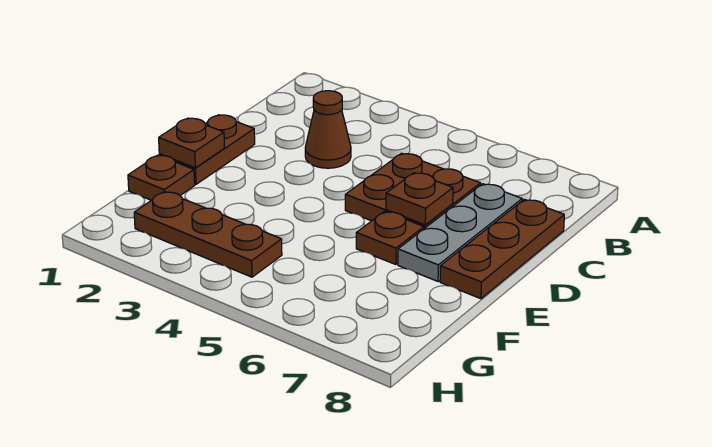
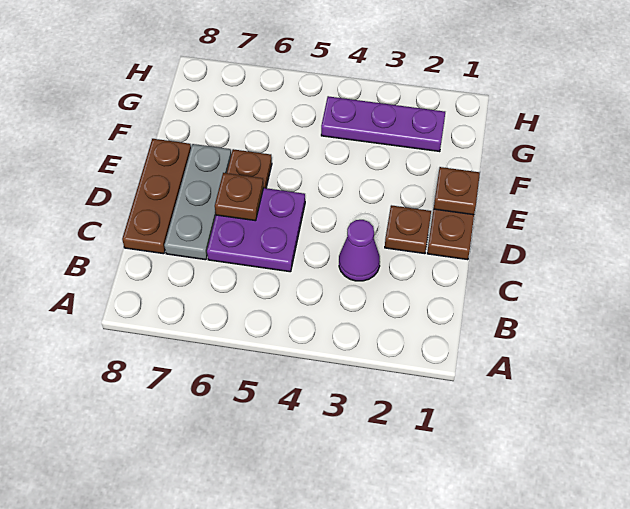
brown cone C3 level 1 -> purple cone C3 level 1
brown plate C5:D6 level 1 -> purple plate C5:D6 level 1
brown plate F1 level 1 -> brown plate D2 level 1
brown plate G2:G4 level 1 -> purple plate G2:G4 level 1

